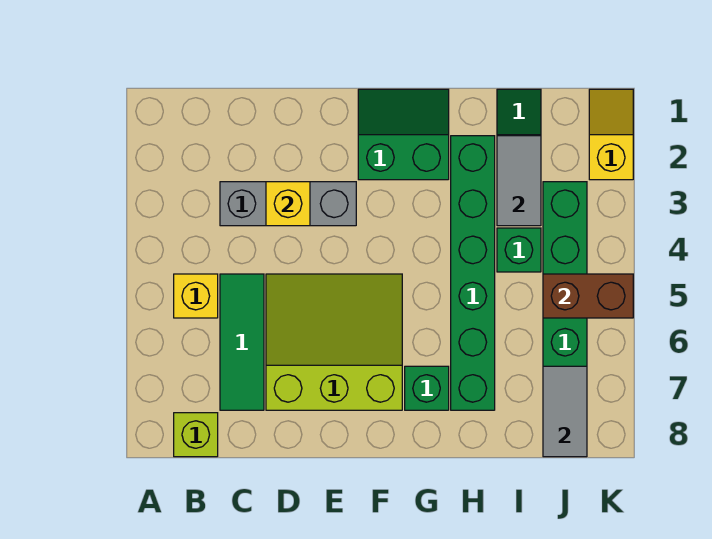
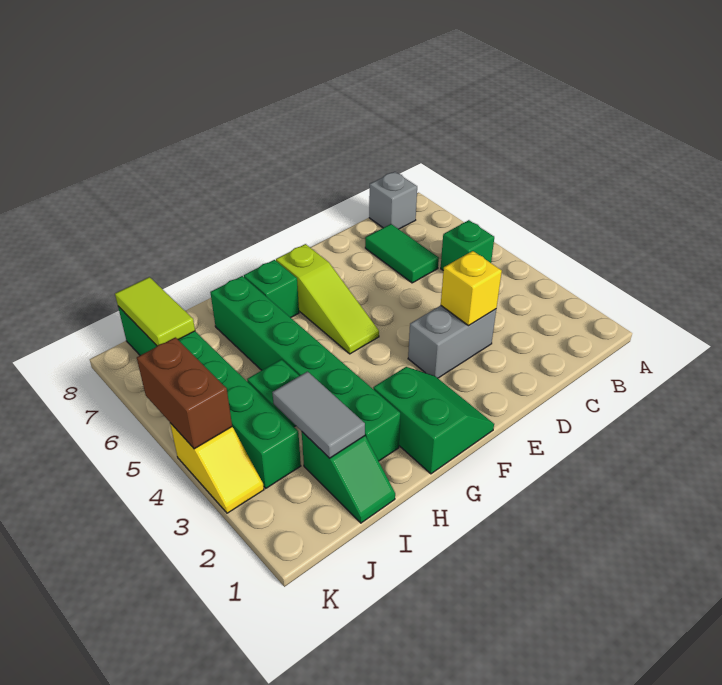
yellow brick B5 level 1 -> green brick B5 level 1
lime brick B8 level 1 -> grey brick B8 level 1
grey brick C3:E3 level 1 -> grey brick D3:E3 level 1
green tile C5:C7 level 1 -> green tile C6:C7 level 1
lime slope D5:F7 level 1 top 7 -> lime slope F5:F7 level 1 top 7
green slope F1:G2 level 1 top 2 -> green slope F1:G2 level 1 top G
brown brick J5:K5 level 2 -> brown brick K4:K5 level 2
grey tile J7:J8 level 2 -> lime tile J7:J8 level 2
yellow slope K1:K2 level 1 top 2 -> yellow slope K3:K4 level 1 top 4

